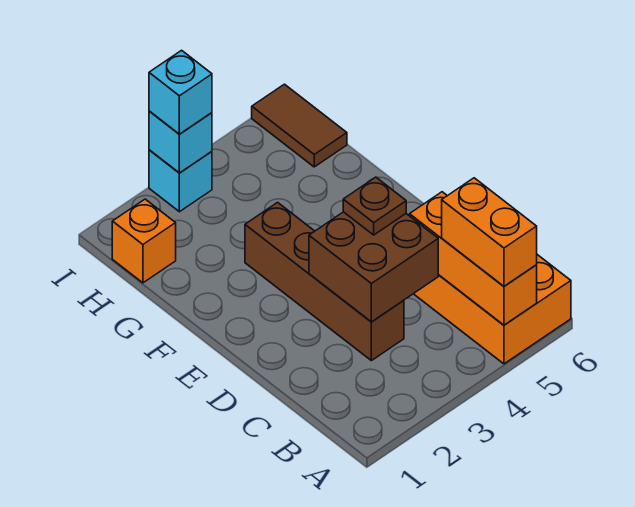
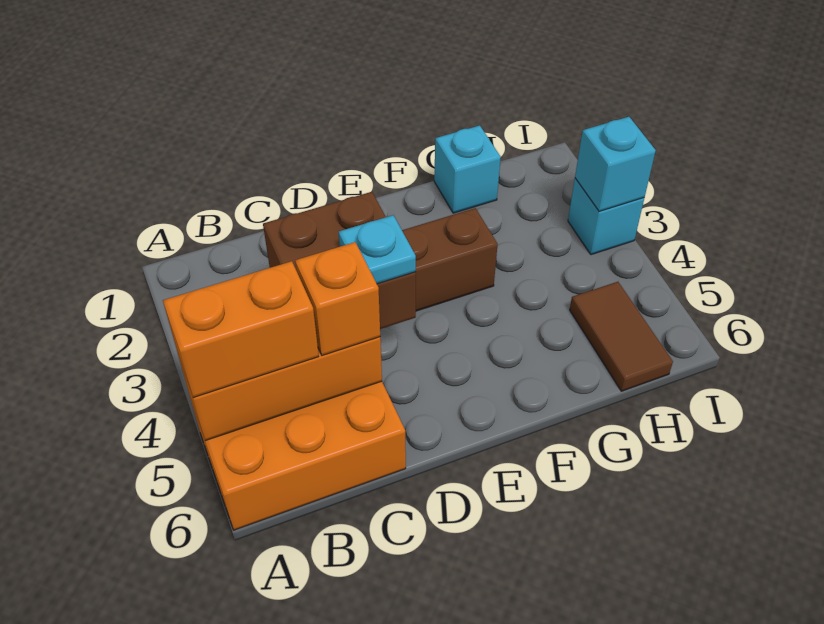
brown plate D4 level 3 -> cyan plate D4 level 3
orange brick H1 level 1 -> orange brick C5 level 3
brown tile H6:I6 level 1 -> brown tile H5:H6 level 1
cyan brick I3 level 3 -> cyan brick G1 level 1

